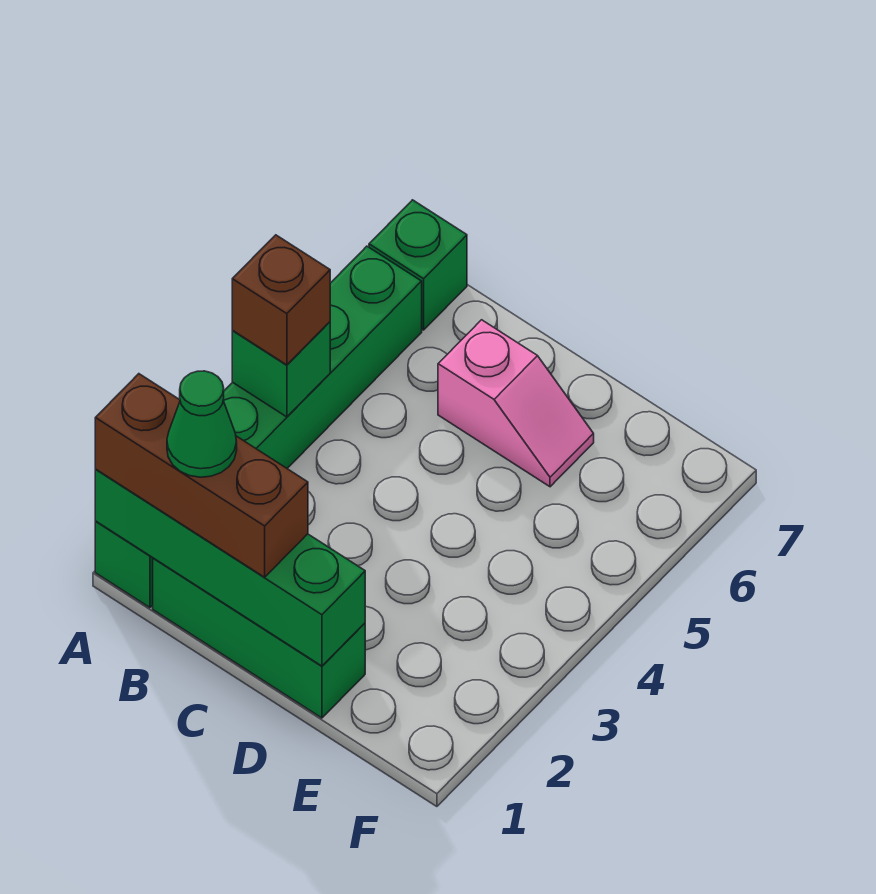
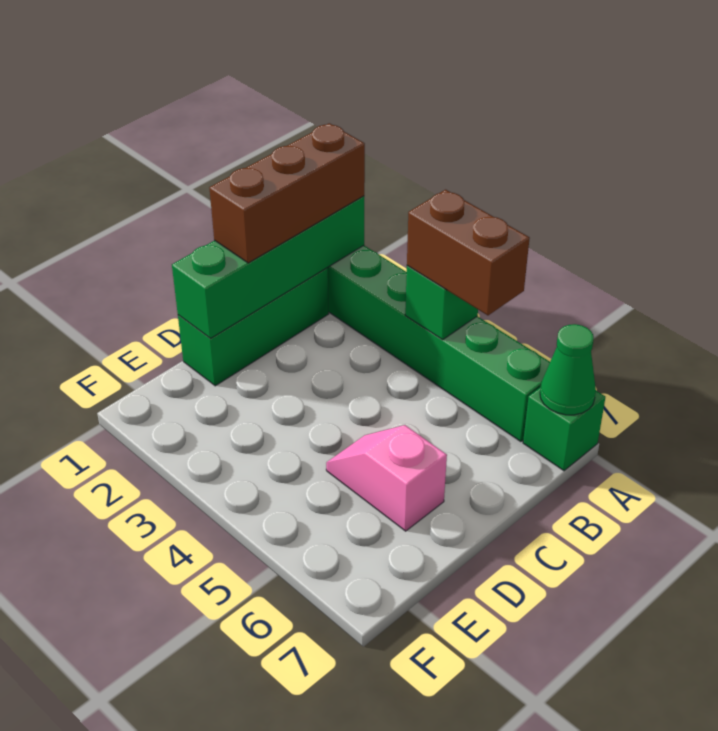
brown brick A4 level 3 -> brown brick A4:A5 level 3
green cone B1 level 4 -> green cone A7 level 2
pink slope C6:D6 level 1 top C -> pink slope D5:D6 level 1 top 6

